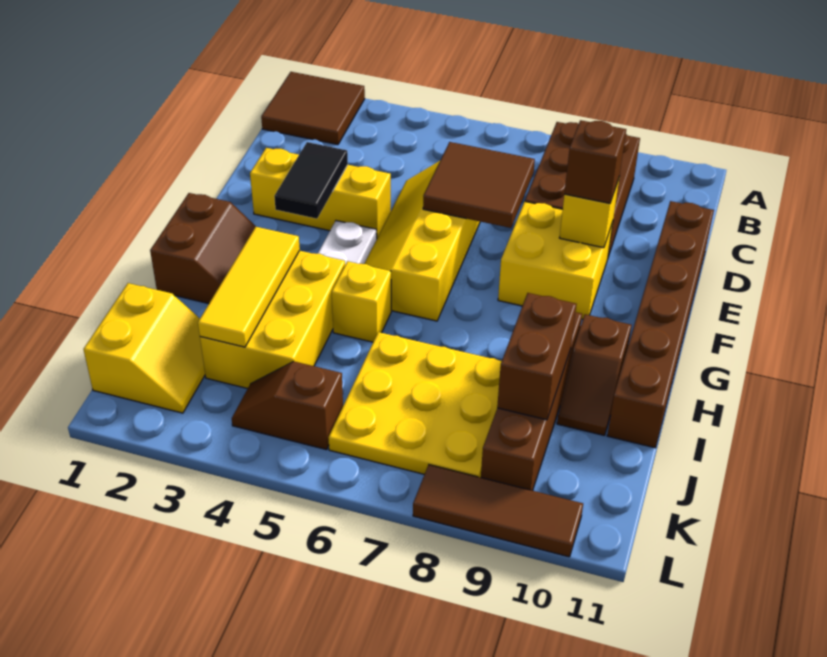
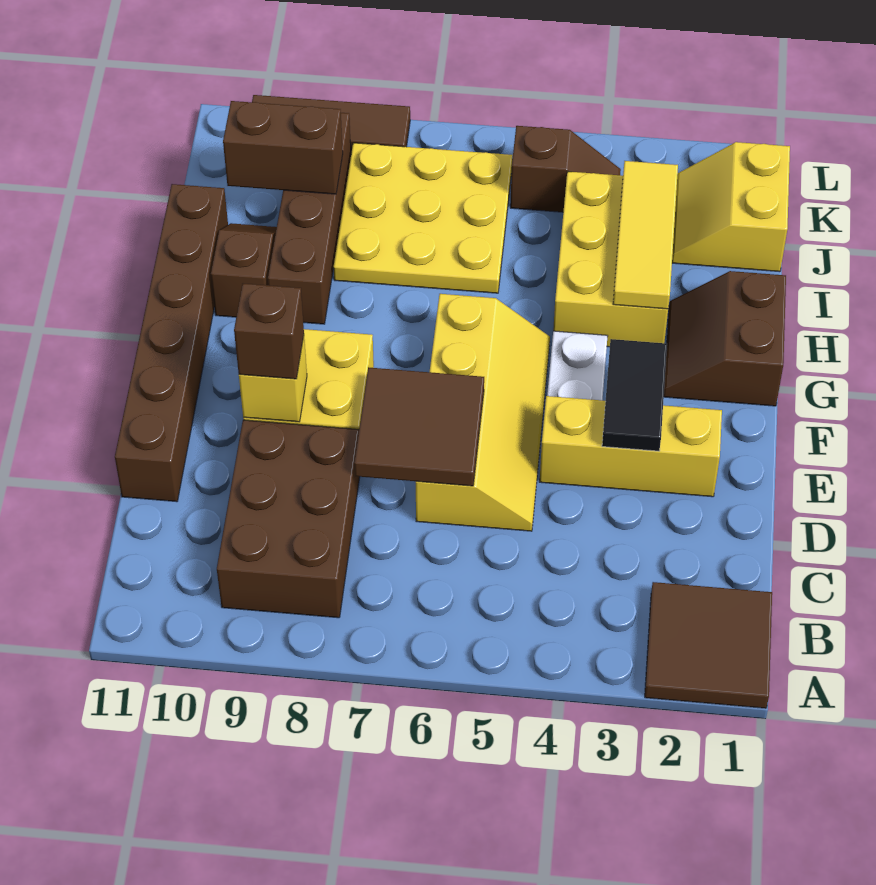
yellow brick H5 level 1 -> none
brown brick I9:J9 level 2 -> brown brick J9:J10 level 2

